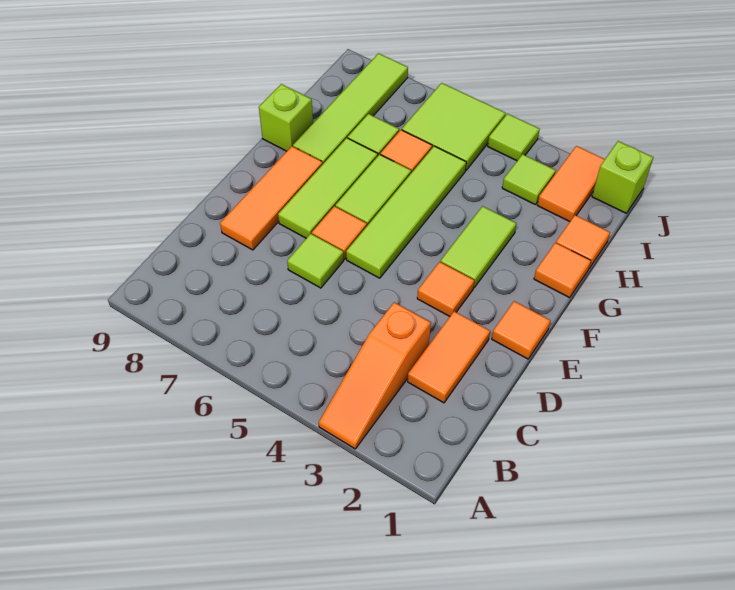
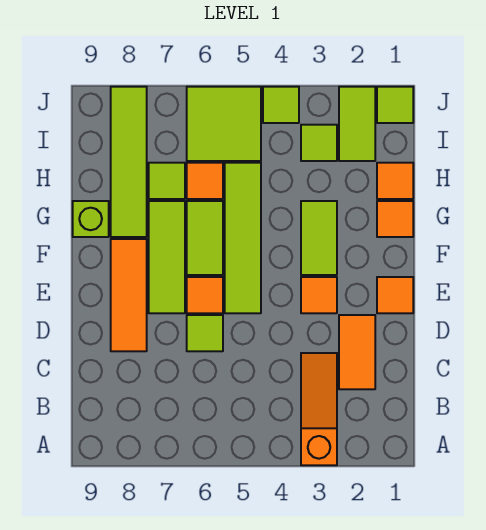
orange slope A3:C3 level 1 top C -> orange slope A3:C3 level 1 top A
orange tile I2:J2 level 1 -> lime tile I2:J2 level 1
lime brick J1 level 1 -> lime tile J1 level 1

